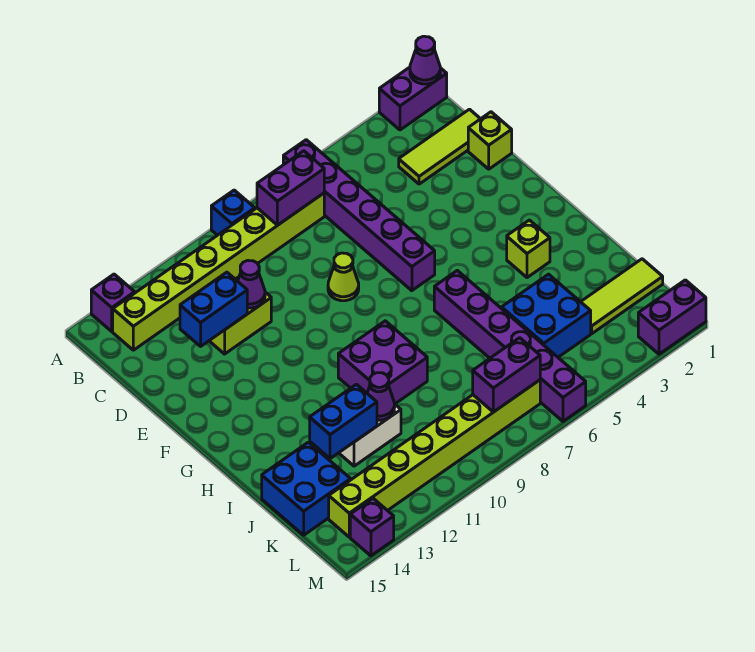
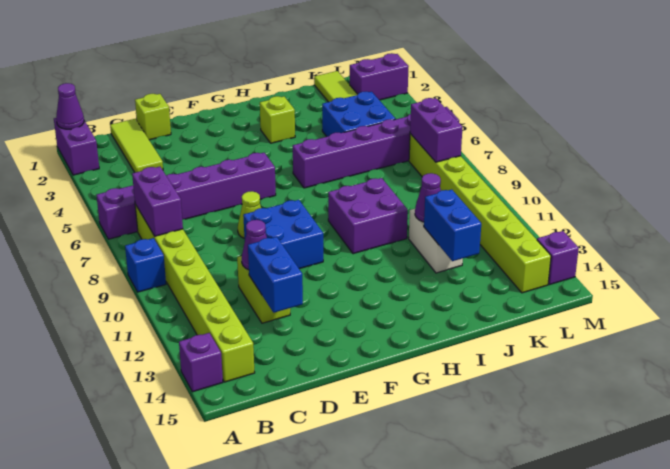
blue brick J14:K15 level 1 -> blue brick E9:F10 level 1
purple brick M1:M2 level 1 -> purple brick L2:M2 level 1

